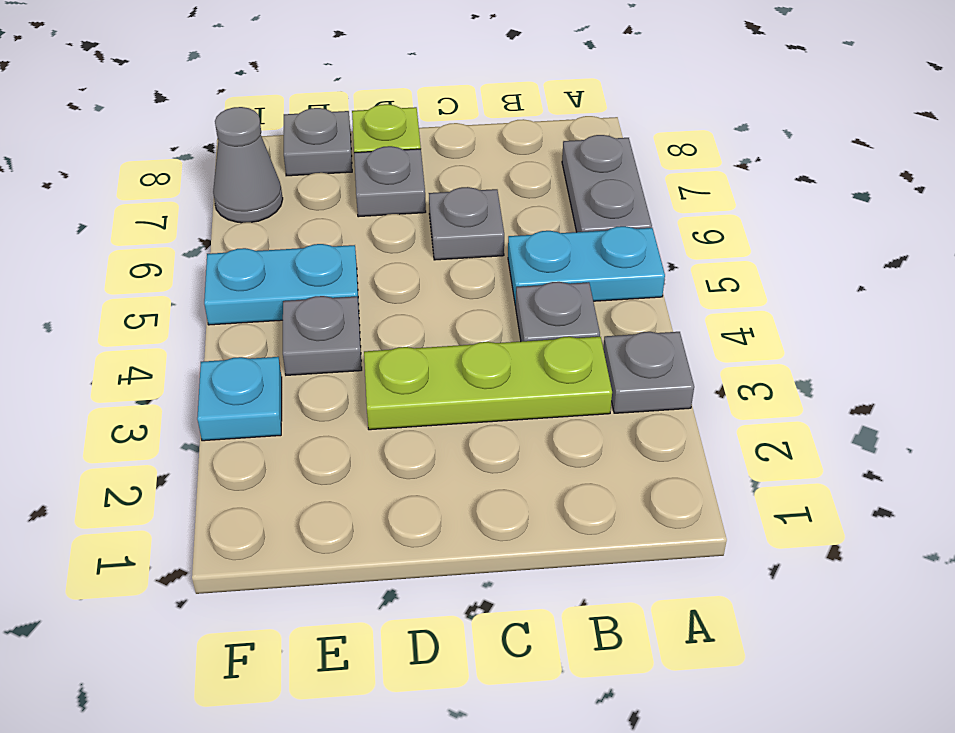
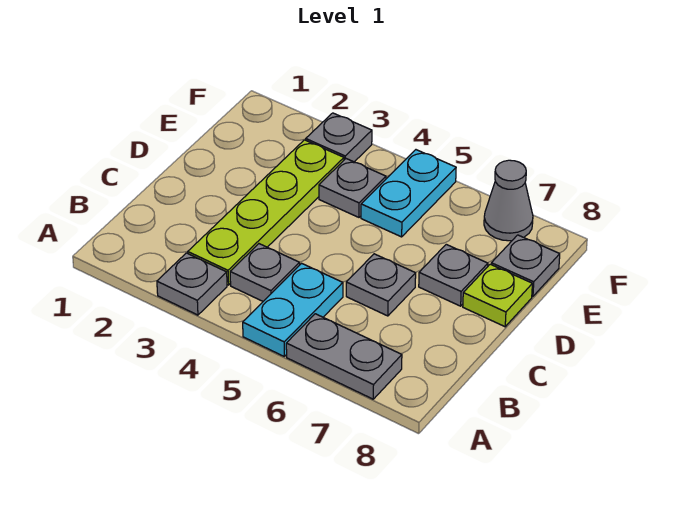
lime plate B3:D3 level 1 -> lime plate B3:E3 level 1
cyan plate F3 level 1 -> grey plate F3 level 1

